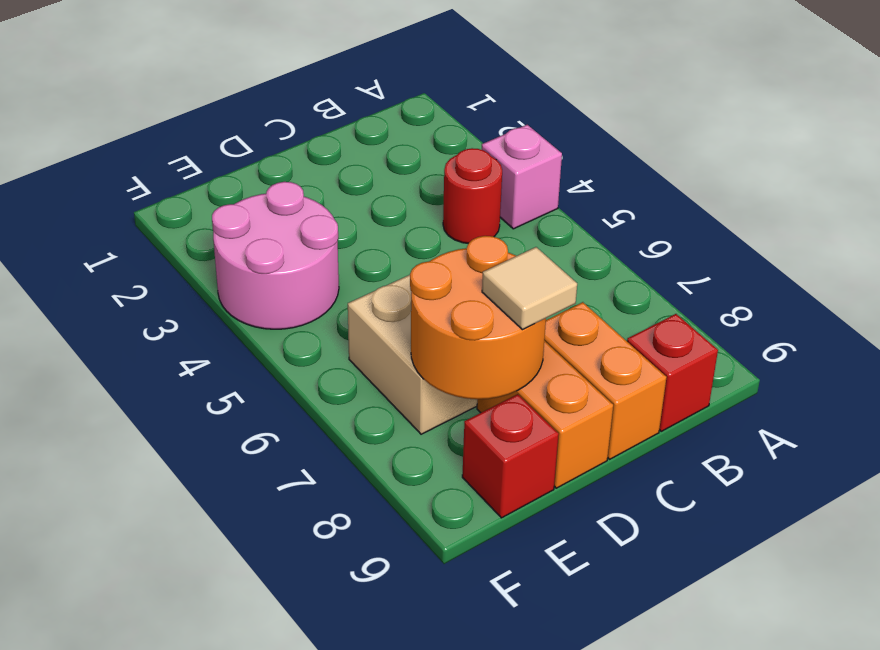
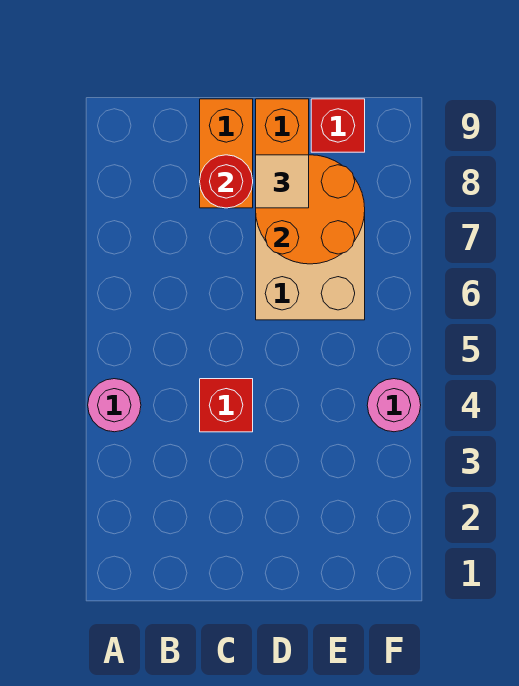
pink brick A4 level 1 -> pink round brick A4 level 1
red round brick B4 level 1 -> red round brick C8 level 2
red brick B9 level 1 -> red brick C4 level 1
pink round brick E3:F4 level 1 -> pink round brick F4 level 1

